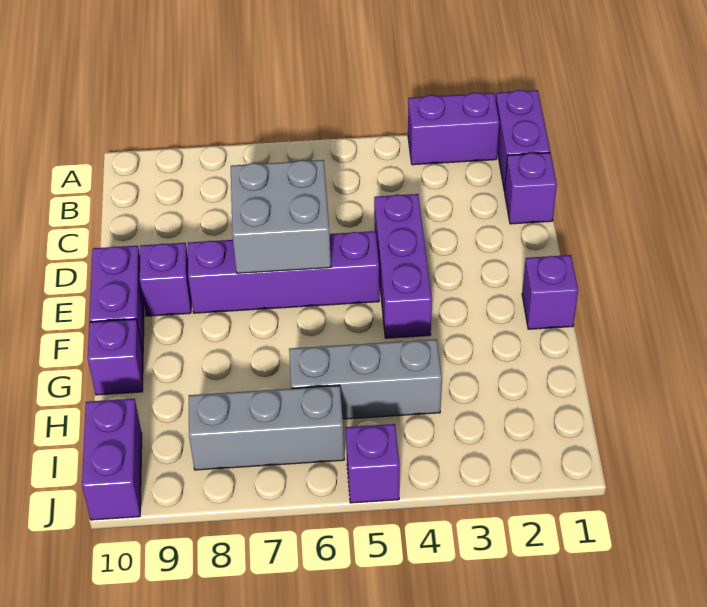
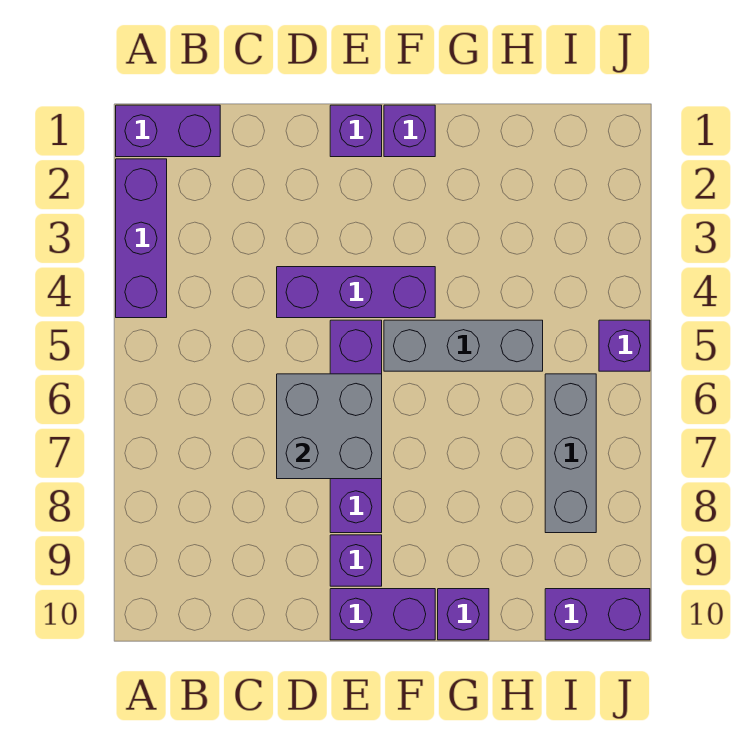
purple brick A2:A3 level 1 -> purple brick A2:A4 level 1
purple brick C1 level 1 -> purple brick E1 level 1
grey brick H4:H6 level 1 -> grey brick F5:H5 level 1

